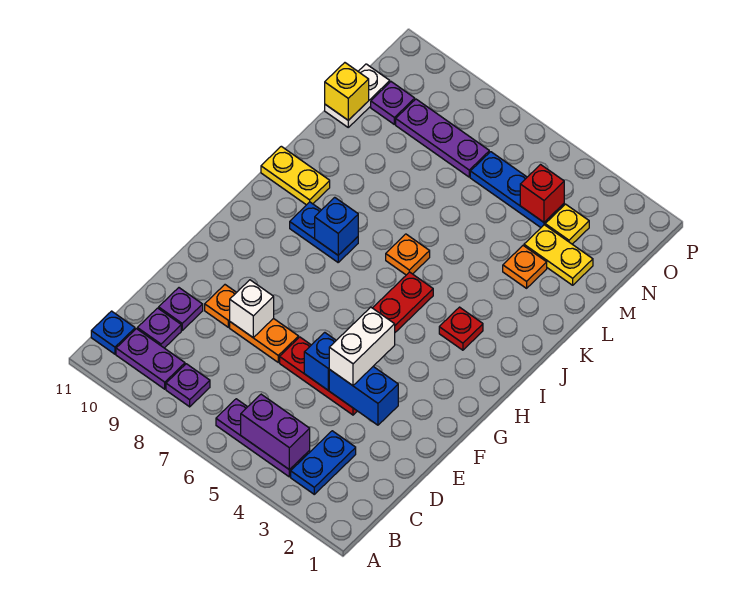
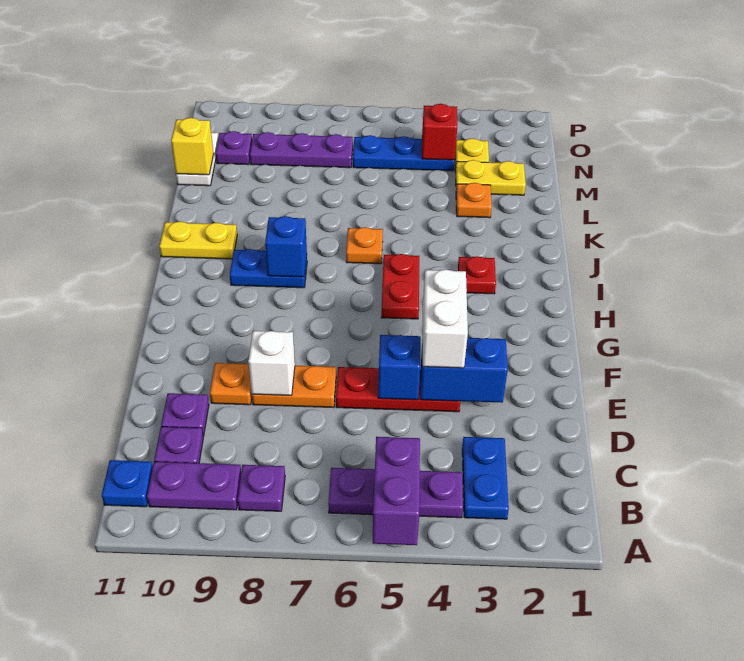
purple brick B4:B5 level 2 -> purple brick A5:B5 level 2

